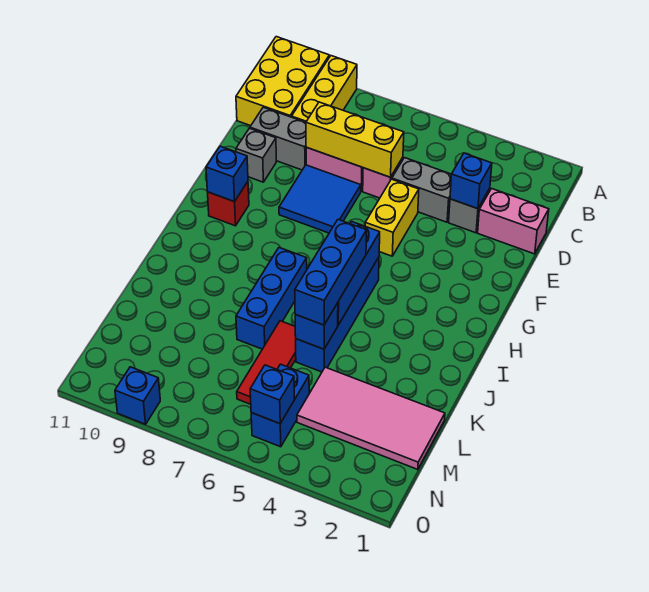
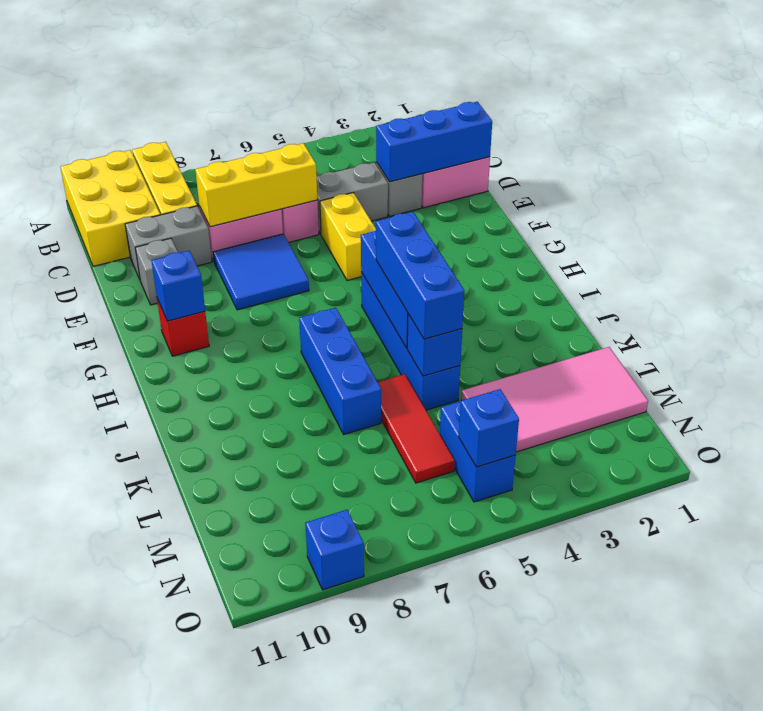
blue brick D3 level 2 -> blue brick D1:D3 level 2

